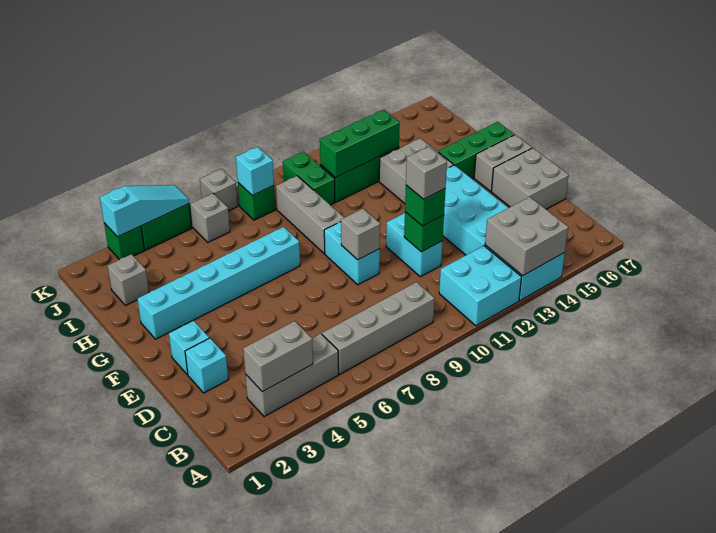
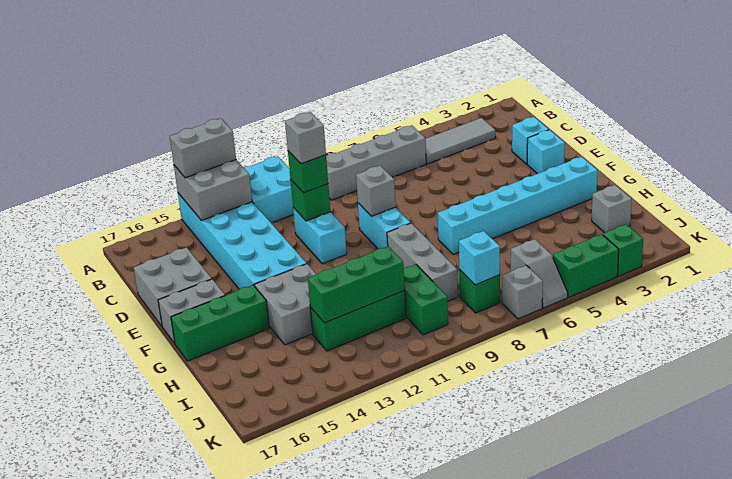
grey brick B3:B5 level 1 -> grey tile B3:B5 level 1
grey brick B3:B4 level 2 -> grey brick A13:A14 level 3
cyan slope K3:K5 level 2 top 3 -> none

